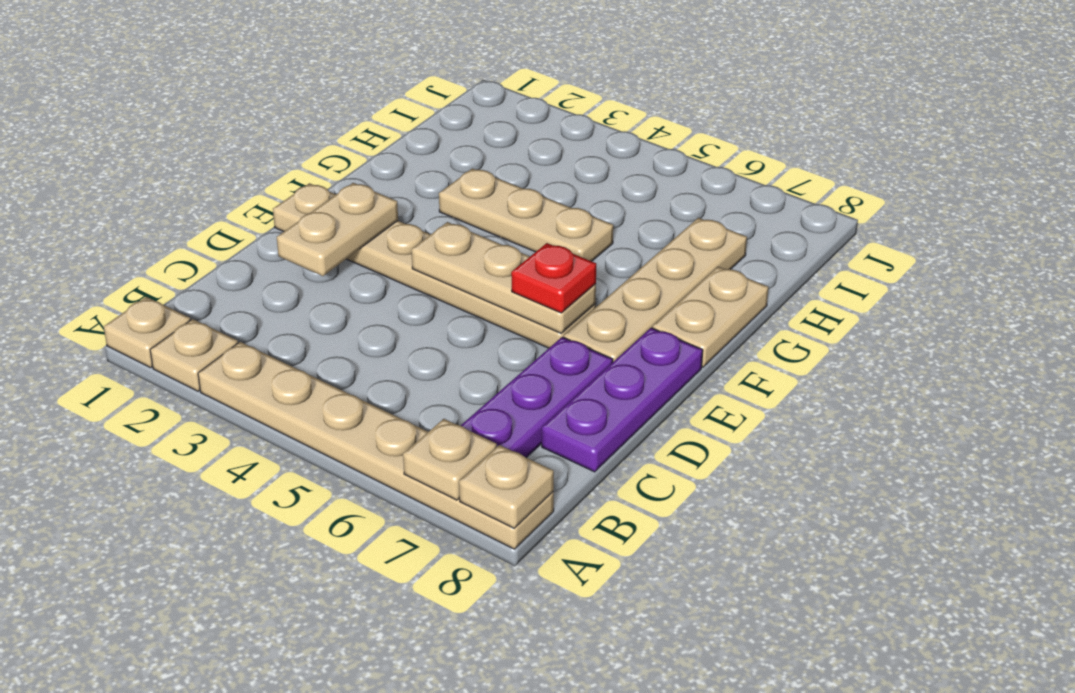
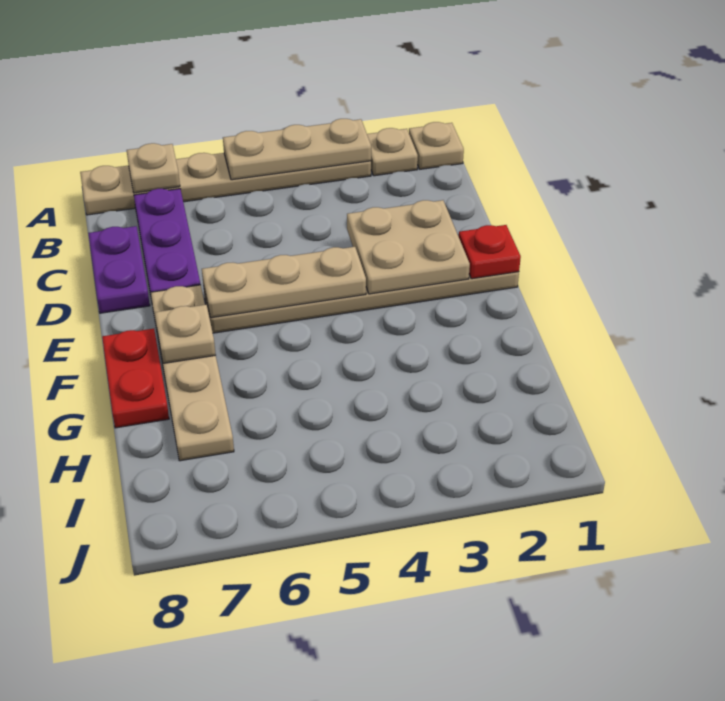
tan plate A8 level 2 -> tan plate F7 level 2
purple plate C8:E8 level 1 -> purple plate C8:D8 level 1
tan plate D2:E2 level 2 -> tan plate D2:E3 level 2
red plate E6 level 3 -> red plate E1 level 2
tan plate F8:G8 level 1 -> red plate F8:G8 level 1
tan plate G3:G5 level 1 -> tan plate A3:A5 level 2

